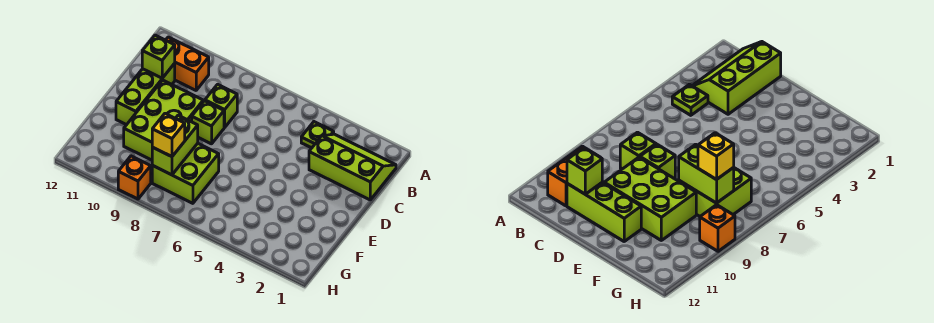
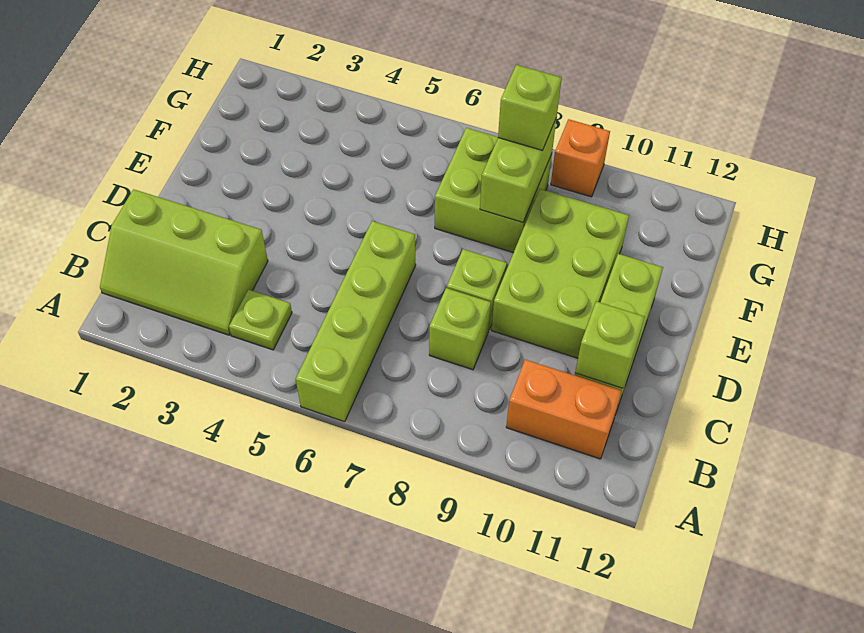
none -> lime brick A6:D6 level 1
yellow brick G8 level 3 -> lime brick G8 level 3

